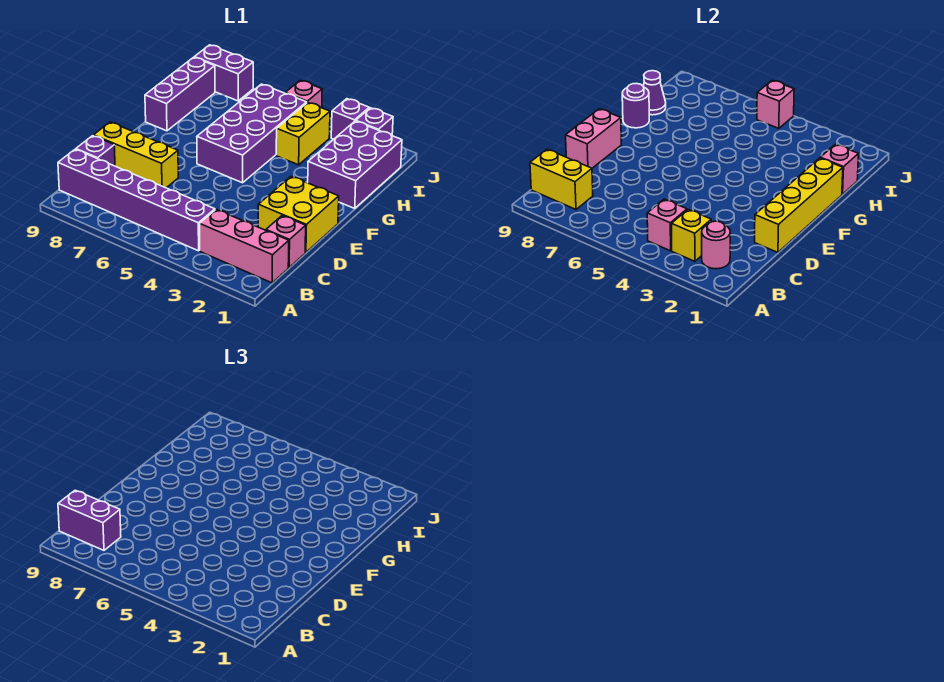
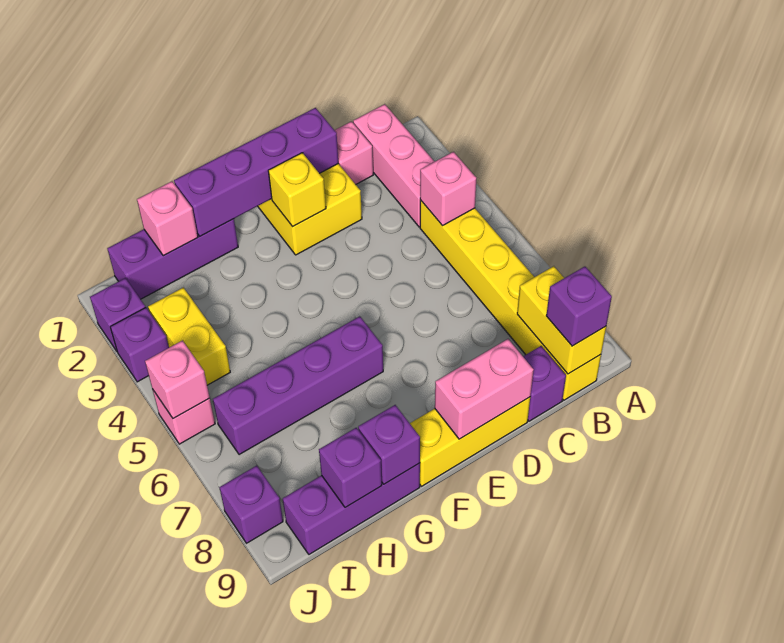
pink round brick B2 level 2 -> none
yellow brick B3 level 2 -> yellow brick E2 level 2
purple brick B4:B9 level 1 -> yellow brick B4:B9 level 1
purple brick B8:B9 level 3 -> purple brick B9 level 3
yellow brick D1:G1 level 2 -> purple brick D1:G1 level 2
yellow brick D7:D9 level 1 -> yellow brick D9:F9 level 1
purple brick F5:I6 level 1 -> purple brick F6:I6 level 1
purple brick G1:I2 level 1 -> purple brick G1:I1 level 1
purple round brick G9 level 2 -> purple brick G9 level 2
yellow brick H4:I4 level 1 -> yellow brick I3:I4 level 1
purple cone H9 level 2 -> purple brick H9 level 2
purple brick J8:J9 level 1 -> purple brick J8 level 1

